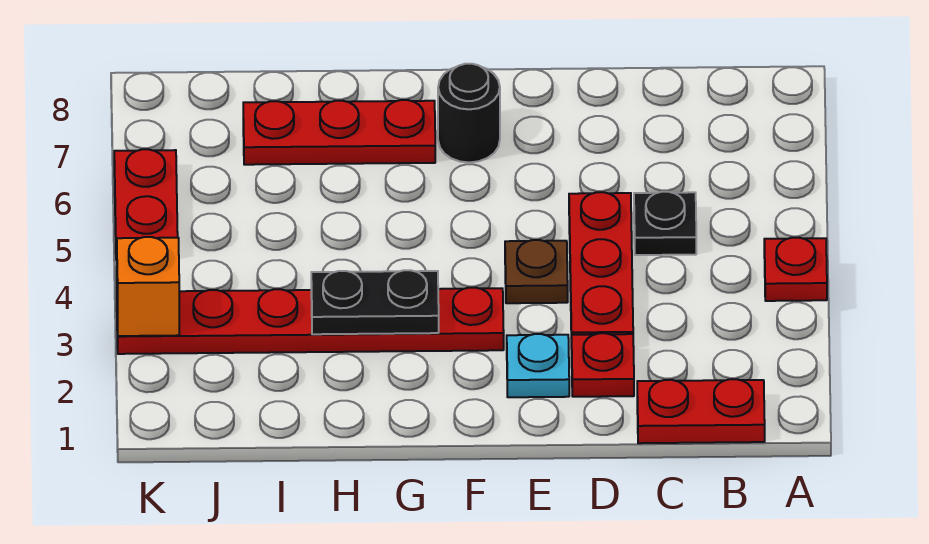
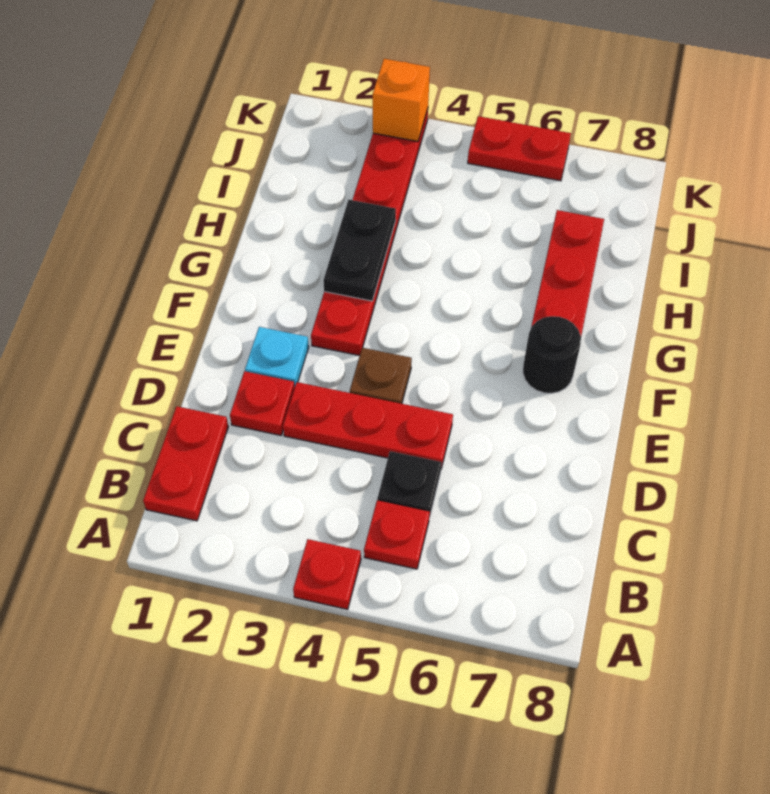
none -> red plate B5 level 1

